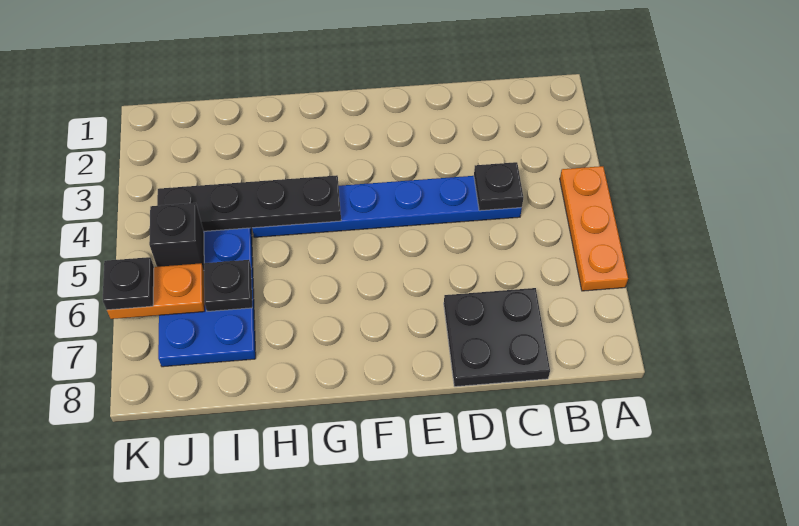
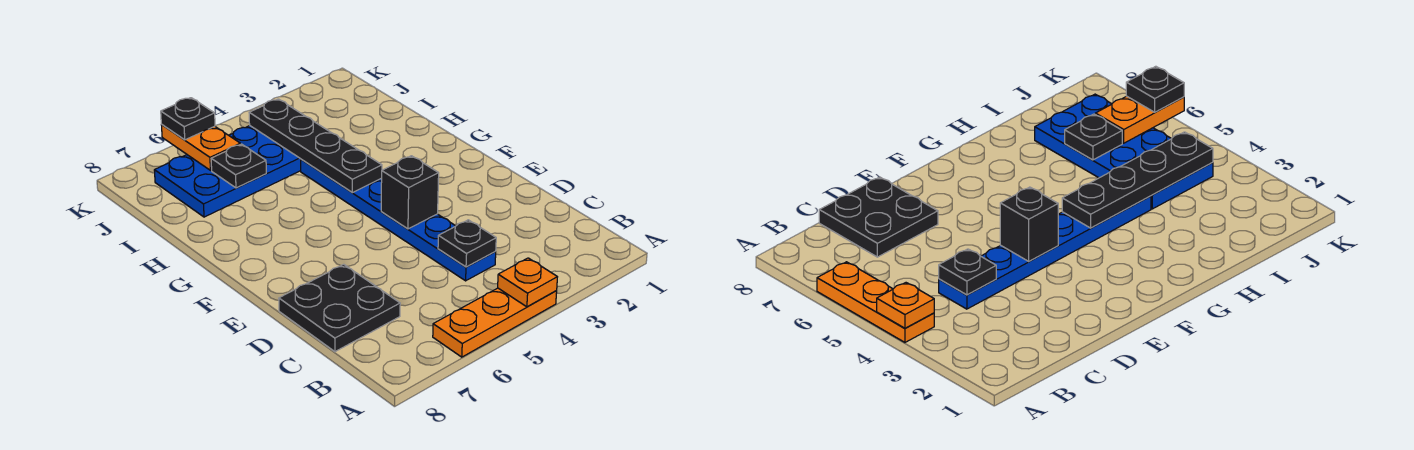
none -> orange plate A4 level 2
black brick J5 level 2 -> black brick E4 level 2

